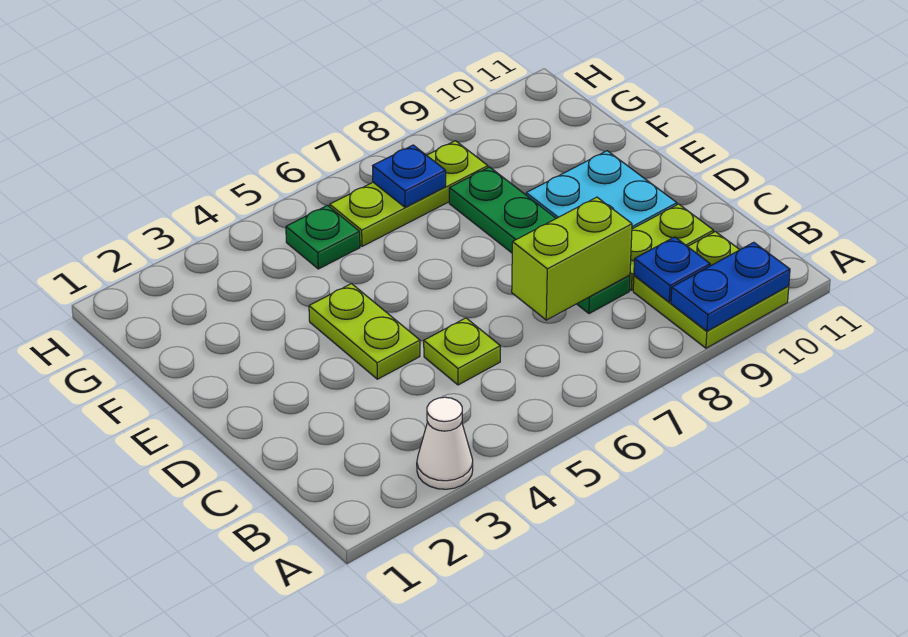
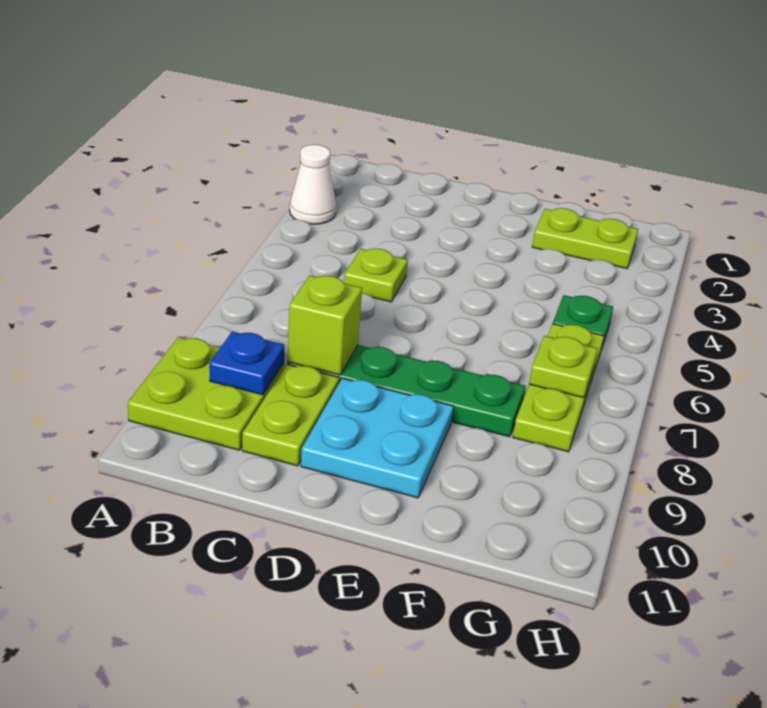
blue plate A9:A10 level 2 -> none
lime brick C7:C8 level 2 -> lime brick C8 level 2
lime plate D4:E4 level 1 -> lime plate F2:G2 level 1
blue plate G7 level 2 -> lime plate G7 level 2

